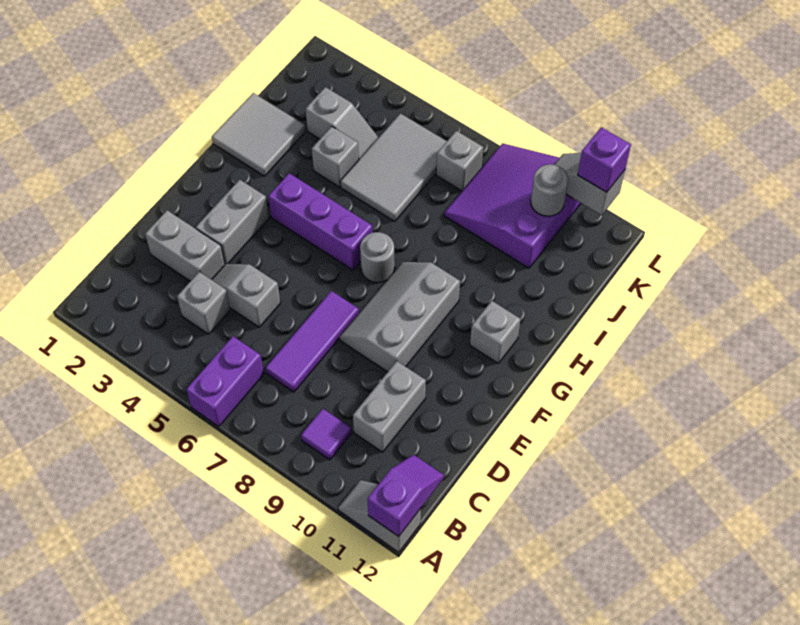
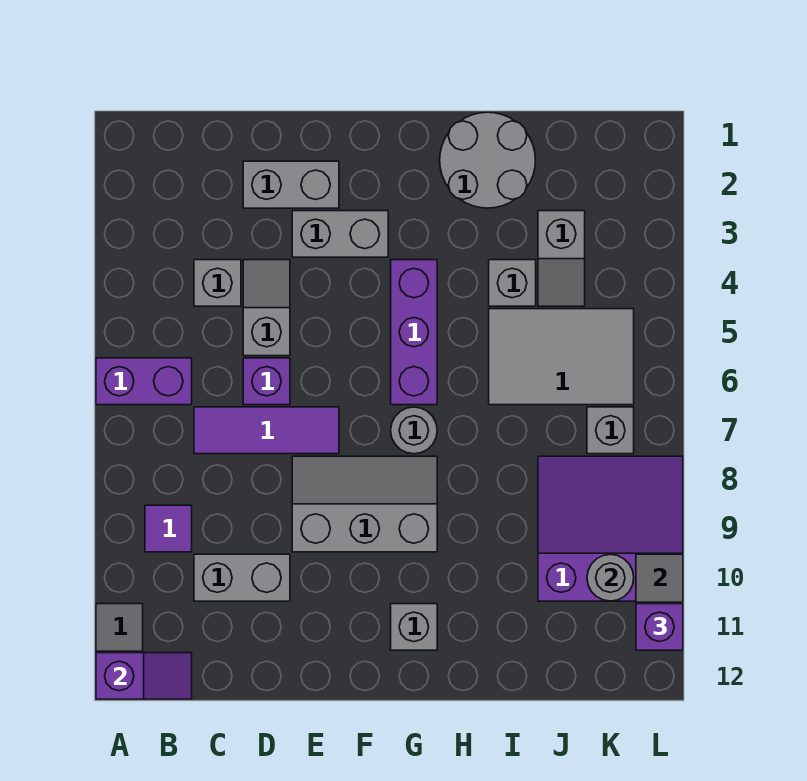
grey brick D2:D3 level 1 -> grey brick D2:E2 level 1
none -> purple brick D6 level 1
grey tile H1:I2 level 1 -> grey round brick H1:I2 level 1

